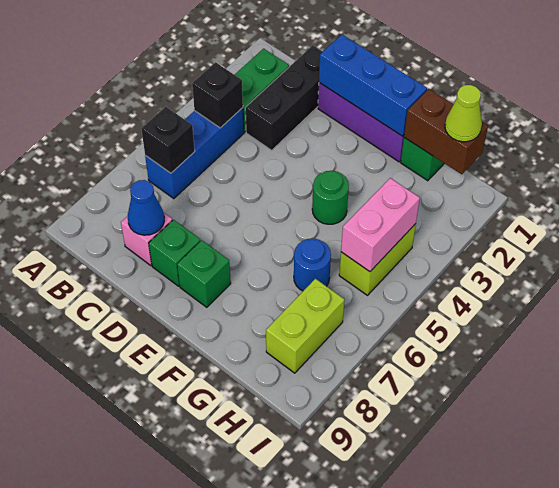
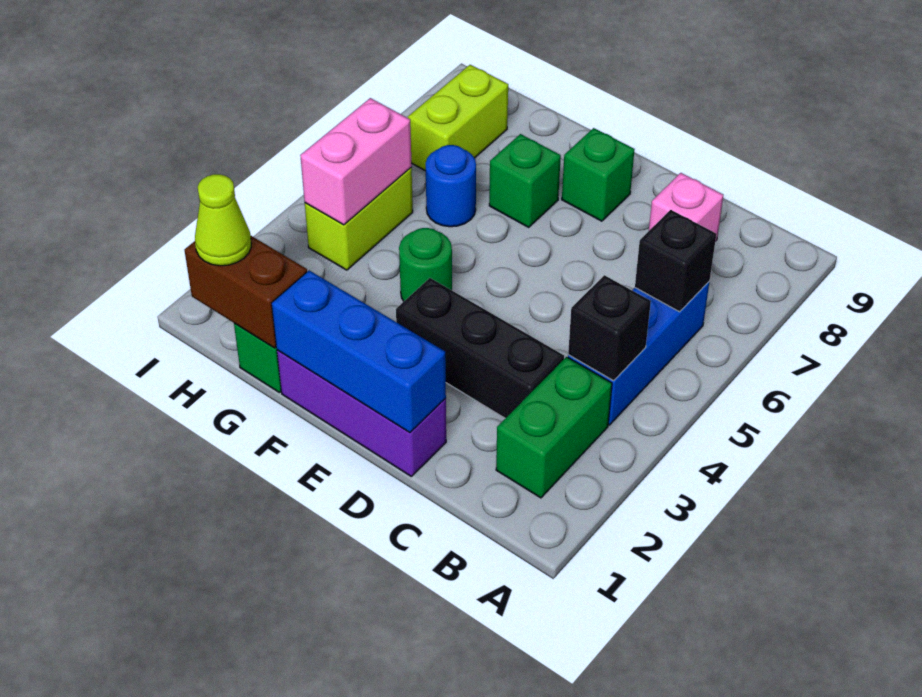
black brick C1:C3 level 1 -> black brick C3:E3 level 1
blue cone C8 level 2 -> none
green brick D8 level 1 -> green brick F7 level 1

